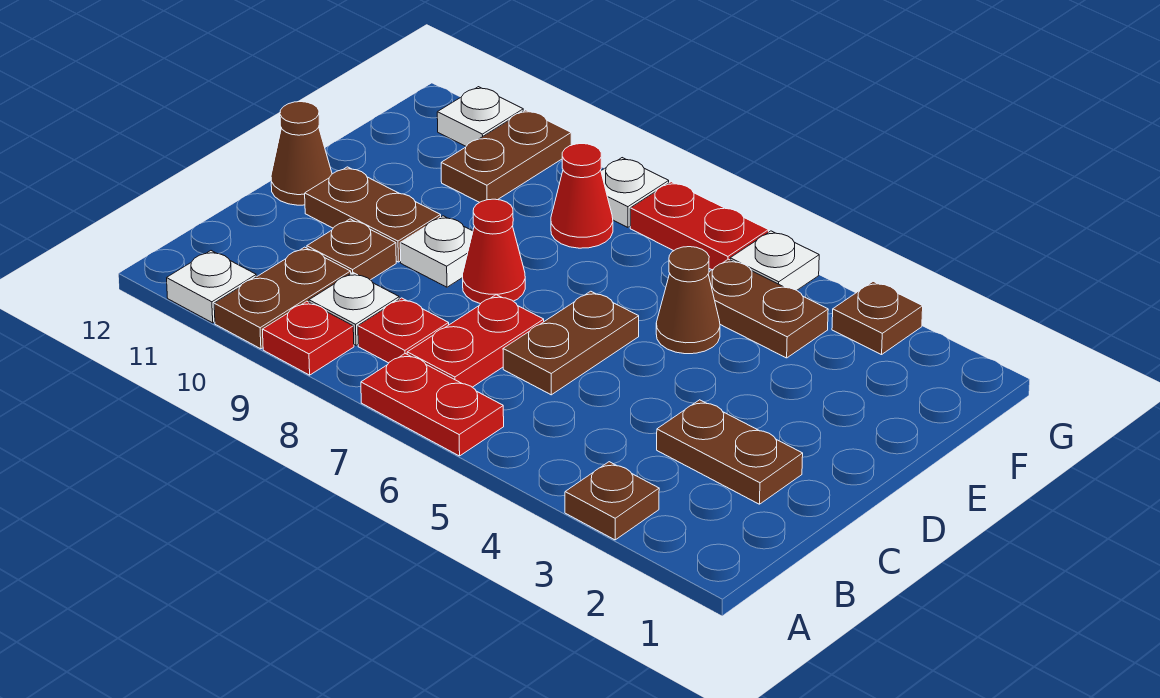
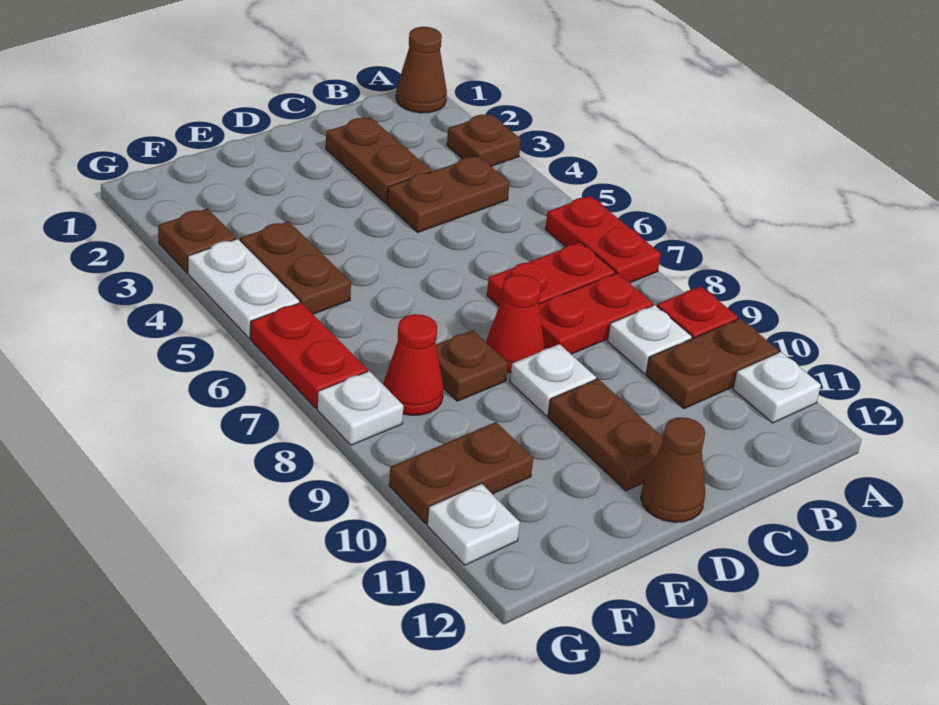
red plate B8 level 1 -> red plate B8:C8 level 1
brown plate C6:D6 level 1 -> brown plate B4:C4 level 1
brown plate C10 level 1 -> brown plate E8 level 1
brown cone E5 level 1 -> brown cone A1 level 1
white plate G5 level 1 -> white plate G4:G5 level 1

